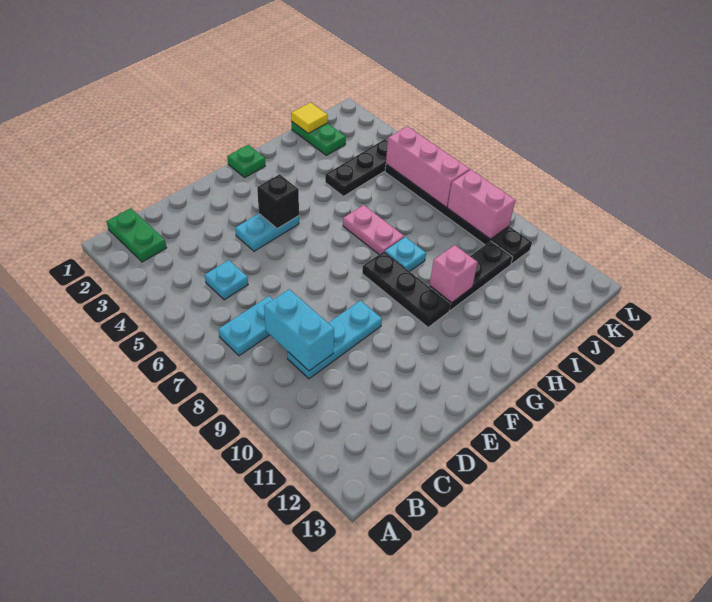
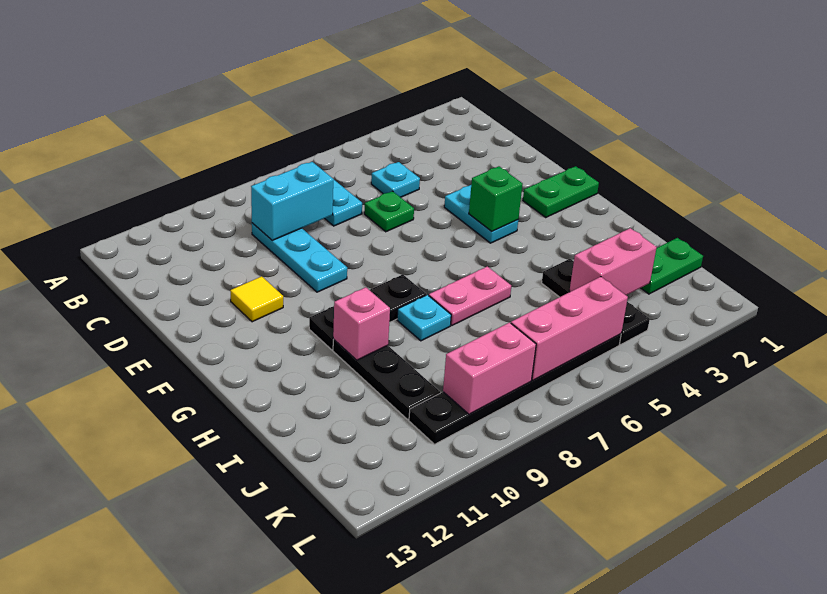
green plate B1:B2 level 1 -> green plate F1:F2 level 1
black brick F4 level 2 -> green brick F4 level 2
green plate G1 level 1 -> green plate D6 level 1
yellow tile J1 level 2 -> yellow tile E11 level 1
none -> pink brick J3:J4 level 2

